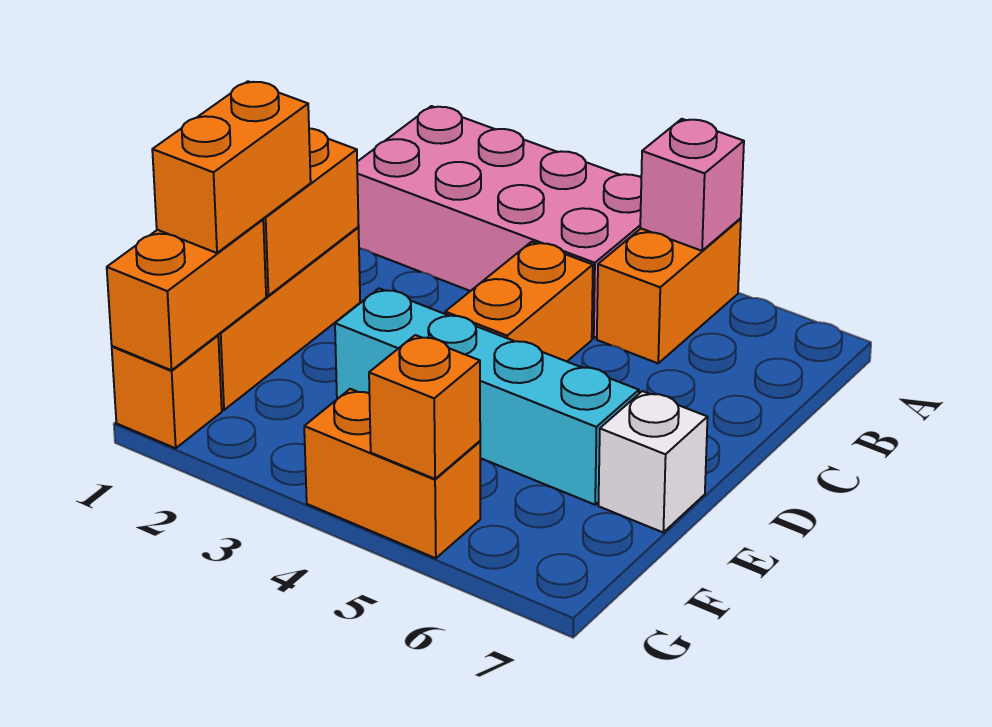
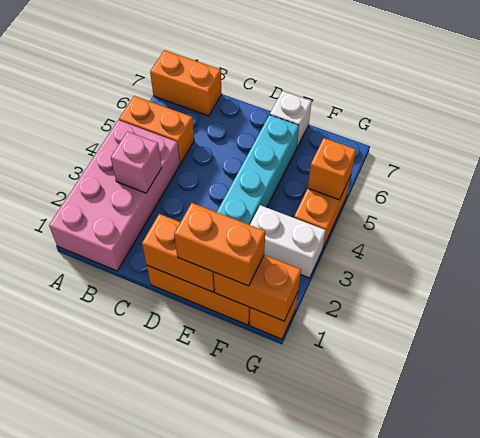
pink brick A5 level 2 -> pink brick B3 level 2
orange brick C4:D4 level 1 -> orange brick A7:B7 level 1
none -> white brick F3:G3 level 1

